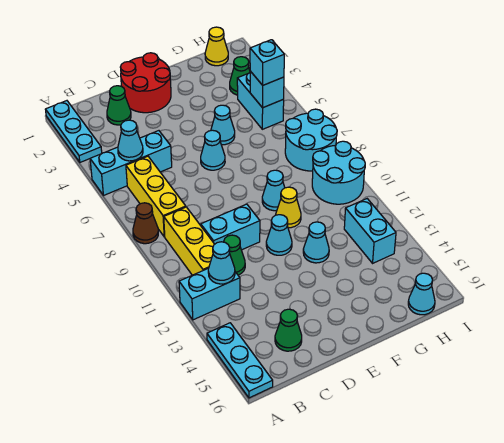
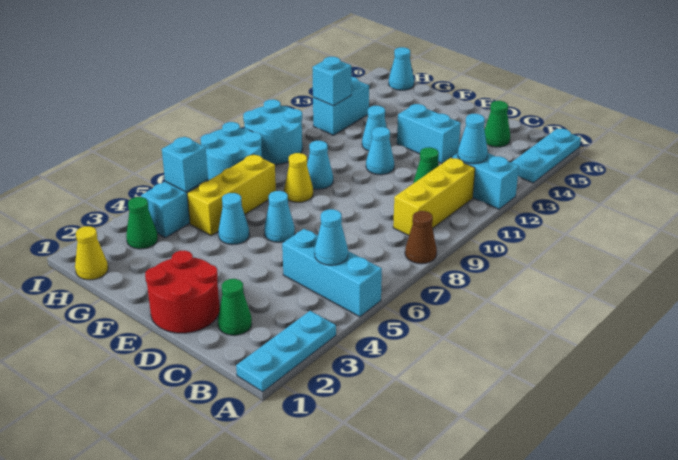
yellow brick B6:B8 level 1 -> yellow brick G5:G7 level 1
cyan brick C10:D10 level 1 -> cyan brick D13:E13 level 1
yellow cone F10 level 1 -> yellow cone F8 level 1
cyan brick H5 level 3 -> cyan brick H12 level 2

